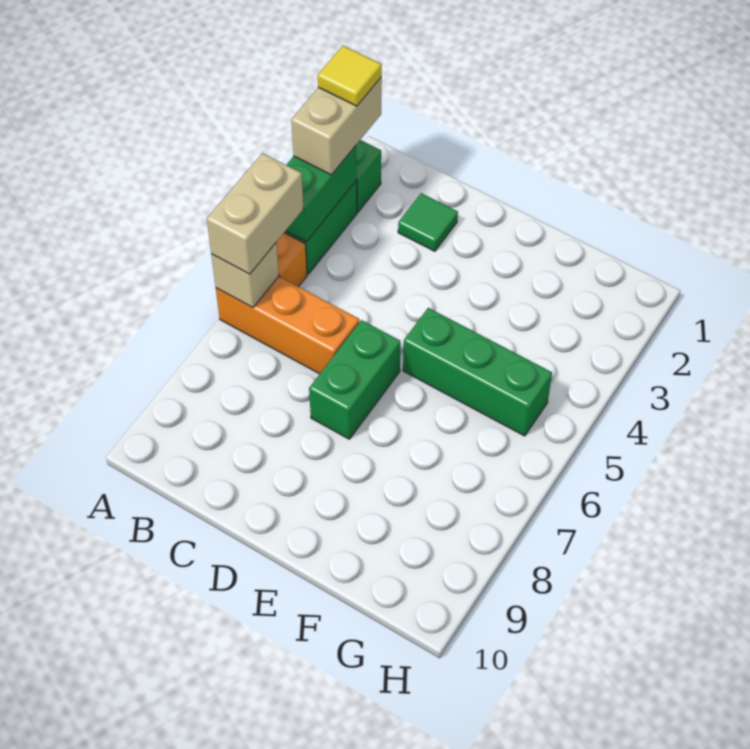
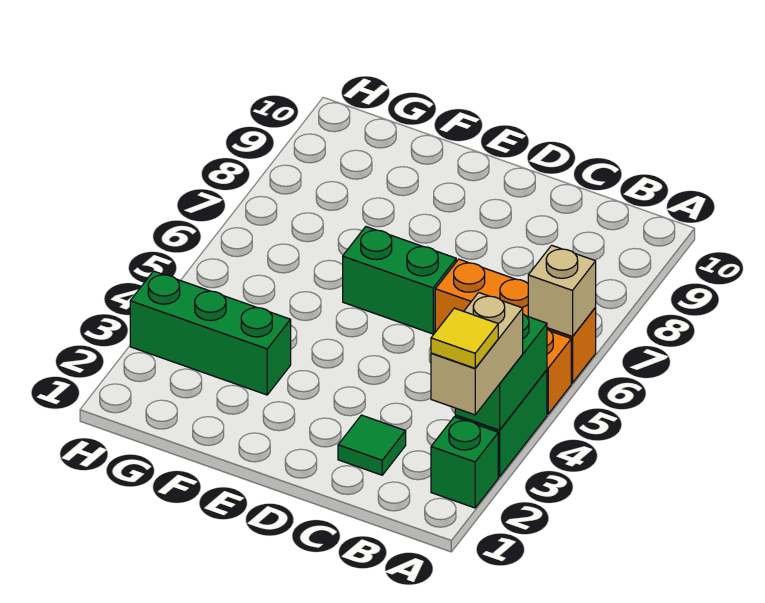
tan brick A5:A6 level 3 -> none
green brick D6:D7 level 1 -> green brick D6:E6 level 1
green brick E5:G5 level 1 -> green brick F3:H3 level 1

